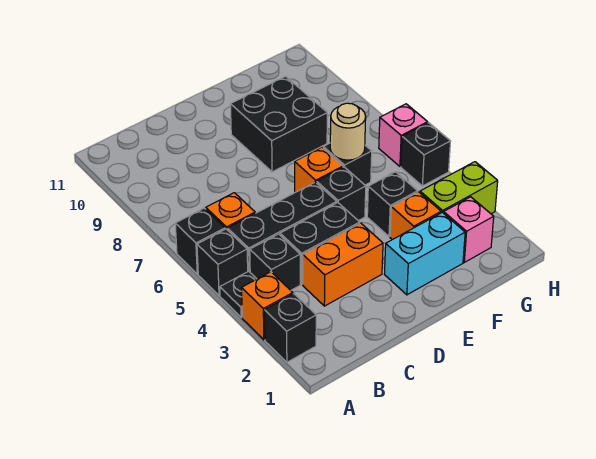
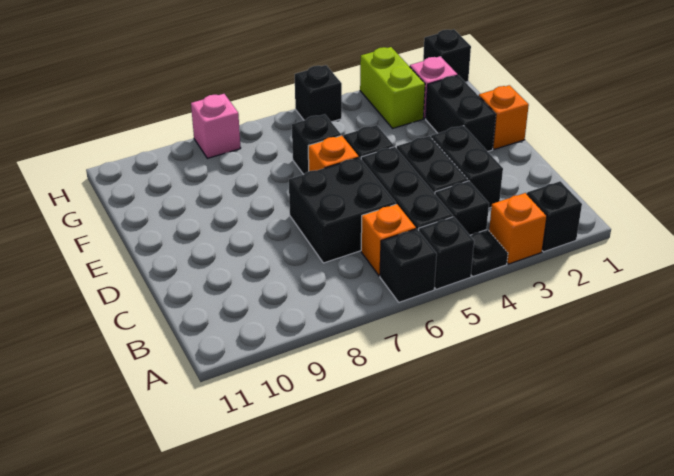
orange brick C3:D3 level 1 -> black brick C3:D3 level 1
cyan brick E2:F2 level 1 -> black brick E2:F2 level 1
black brick E8:F9 level 1 -> black brick C6:D7 level 1
orange brick F3 level 1 -> orange brick E1 level 1
black brick F4 level 1 -> black brick H1 level 1
tan round brick F6 level 2 -> none
pink brick H6 level 1 -> pink brick H8 level 1

